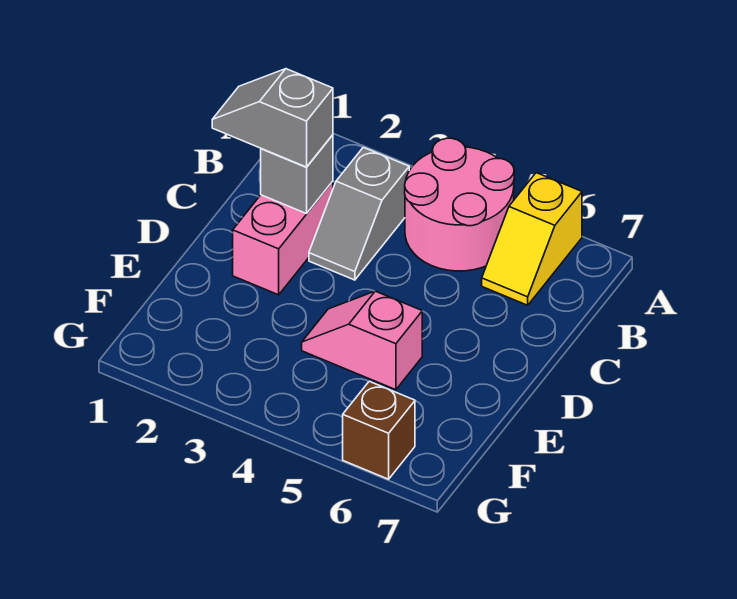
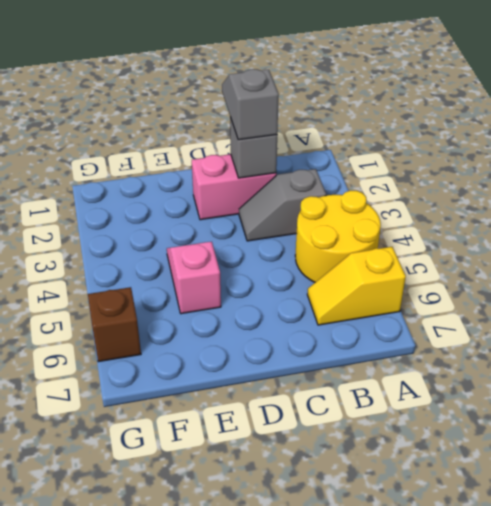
pink round brick A4:B5 level 1 -> yellow round brick A4:B5 level 1

